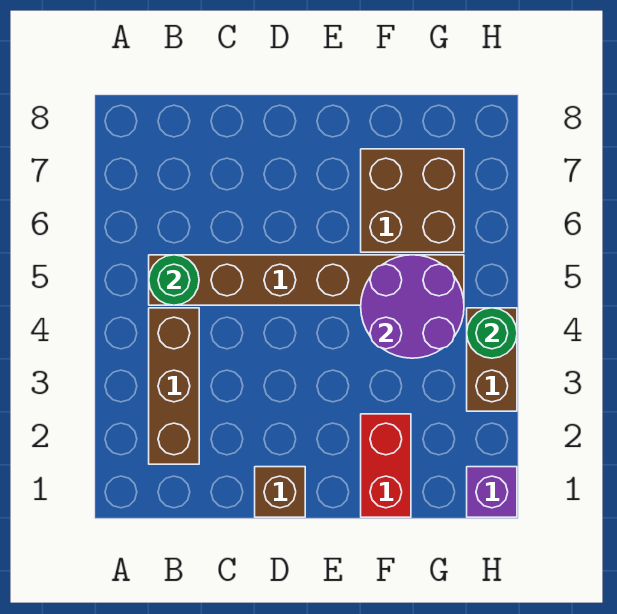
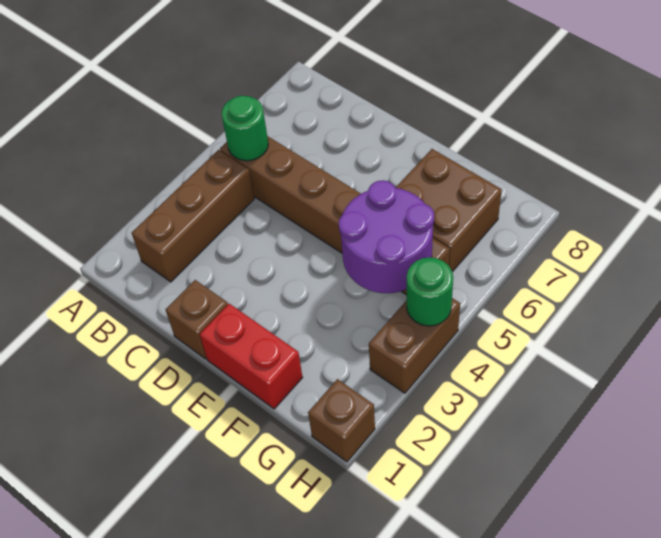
red brick F1:F2 level 1 -> red brick E1:F1 level 1
purple brick H1 level 1 -> brown brick H1 level 1

